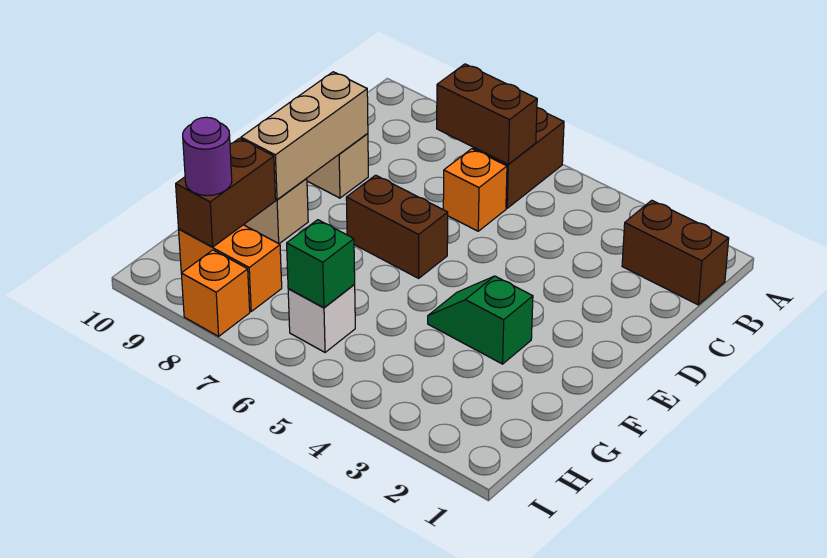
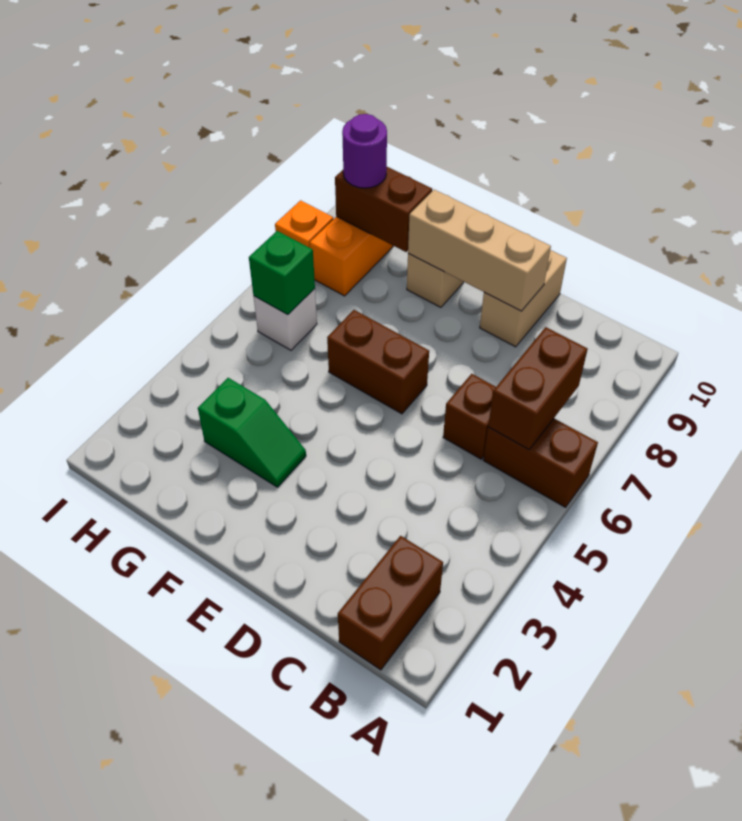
orange brick C6 level 1 -> brown brick C6 level 1
brown brick E6:E7 level 1 -> brown brick E6:F6 level 1
green slope F3:F4 level 1 top 3 -> green slope F3:G3 level 1 top G

